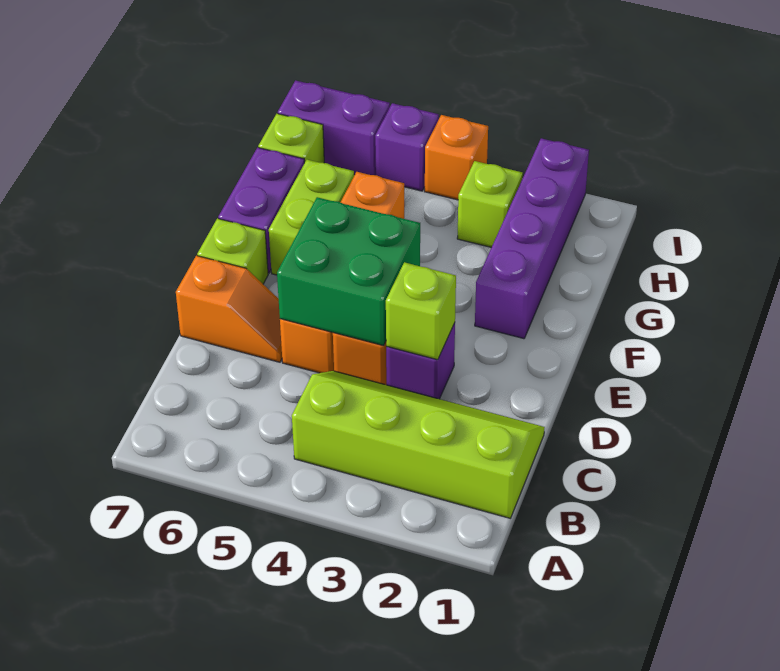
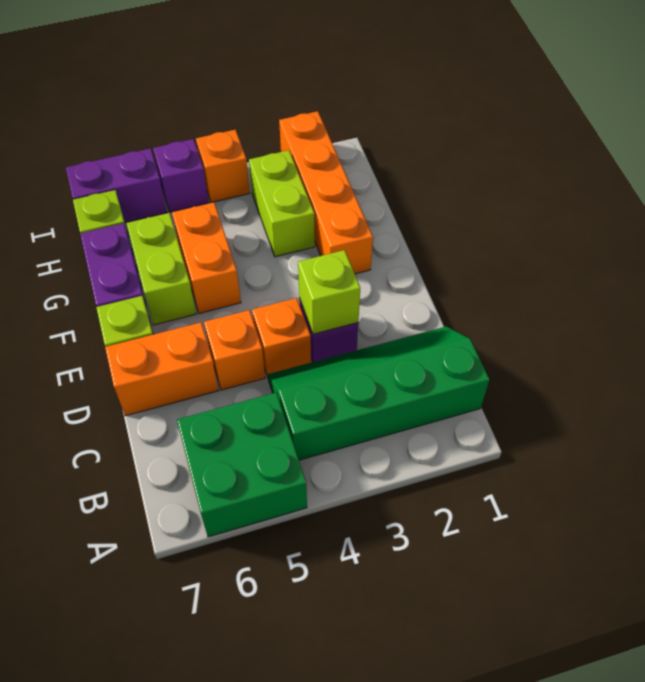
lime slope B1:C4 level 1 top B -> green slope B1:C4 level 1 top B
green brick D4:E5 level 2 -> green brick A5:B6 level 1
orange slope D6:D7 level 1 top 7 -> orange brick D6:D7 level 1
purple brick F2:I2 level 1 -> orange brick F2:I2 level 1
lime brick H3 level 1 -> lime brick G3:H3 level 1

